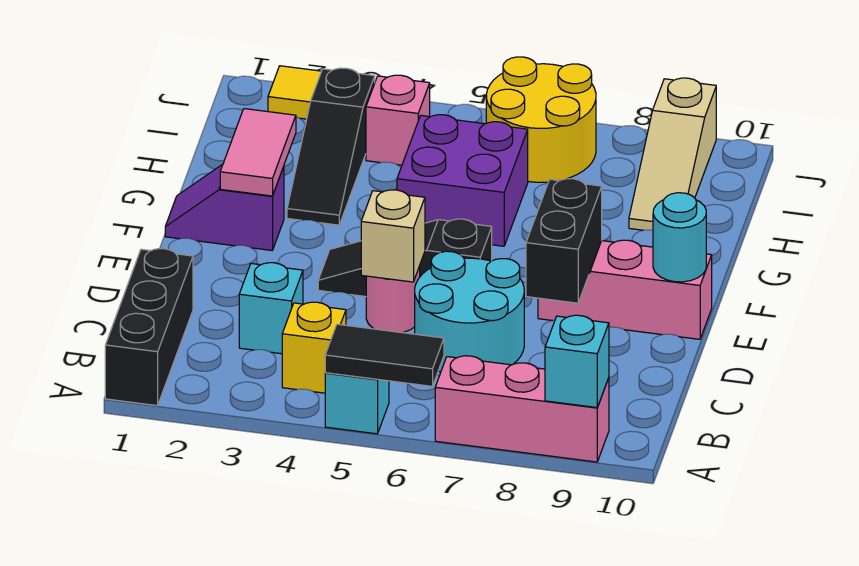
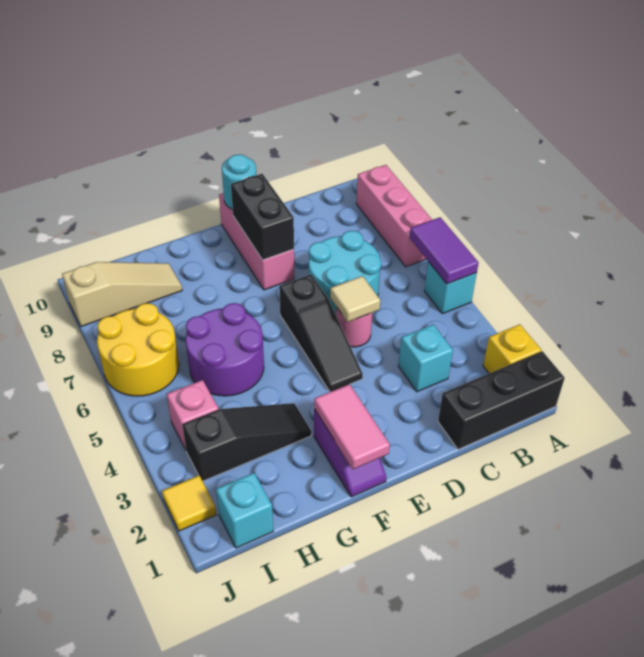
black tile A5:A6 level 2 -> purple tile A5:A6 level 2
cyan brick A9 level 2 -> cyan brick I1 level 1
yellow brick B4 level 1 -> yellow brick A2 level 1
tan brick D5 level 2 -> tan tile D5 level 2
black brick D8:E8 level 2 -> black brick E8:E9 level 2
pink tile F2:G2 level 2 -> pink tile F1:F2 level 2
purple brick G5:H6 level 1 -> purple round brick G5:H6 level 1

